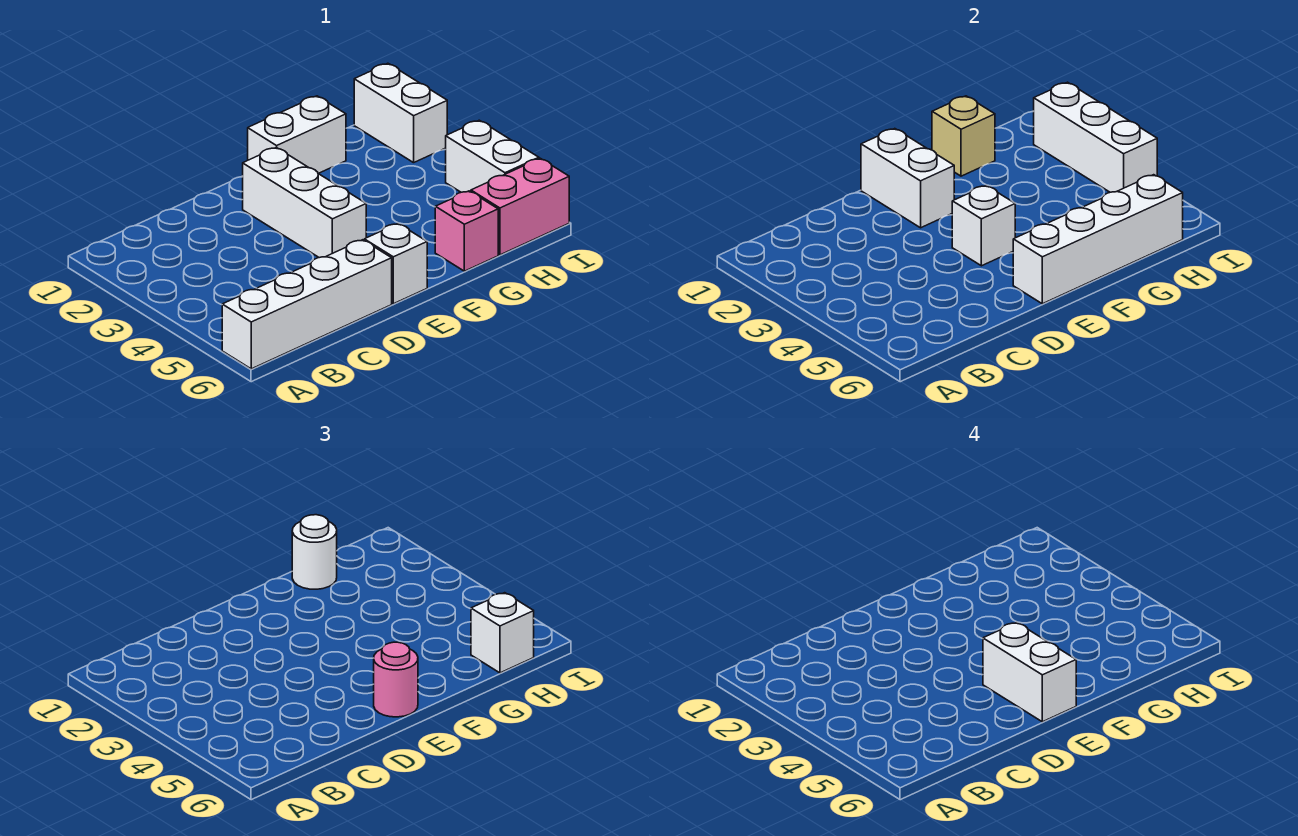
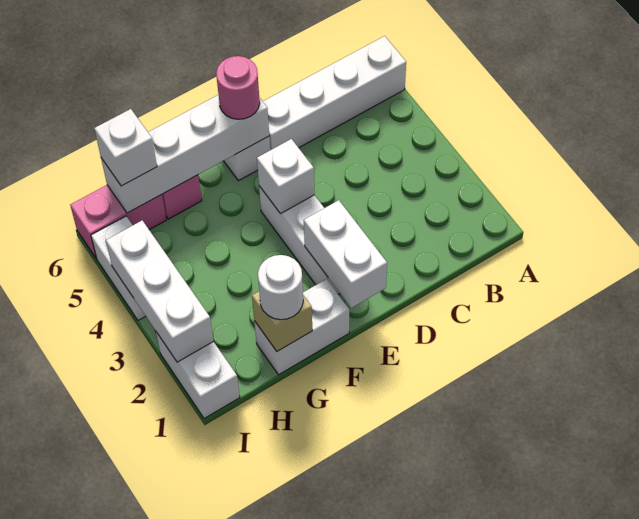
white brick E5:E6 level 4 -> none

